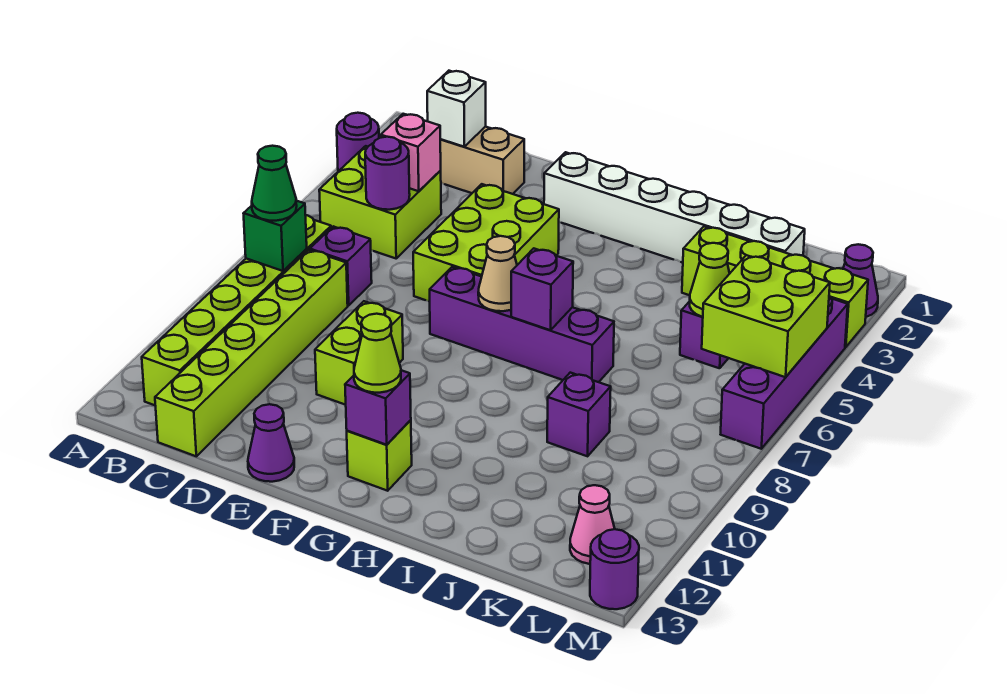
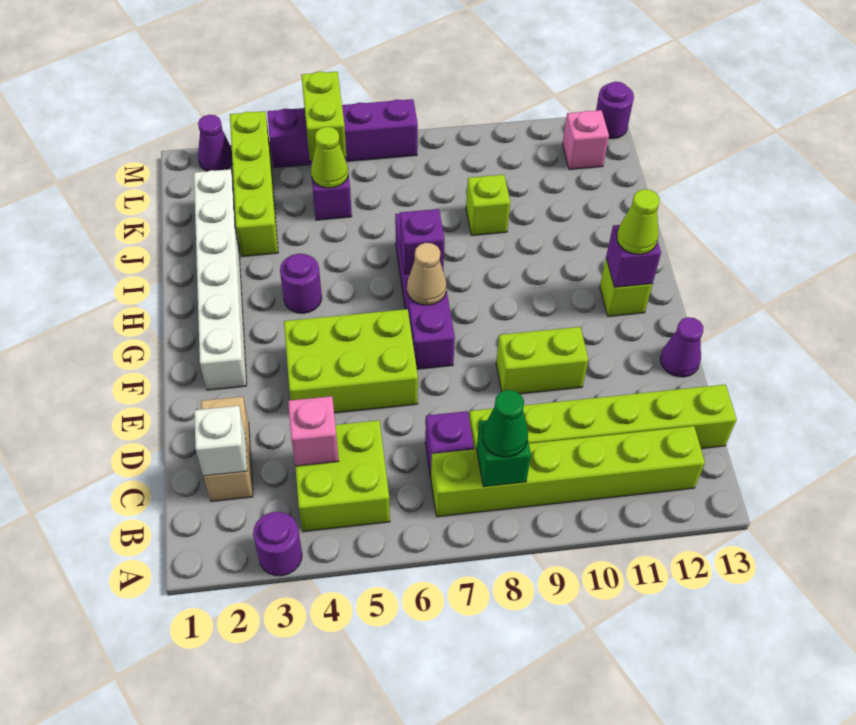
purple round brick C5 level 2 -> purple round brick H4 level 1
purple brick J9 level 1 -> lime brick J9 level 1
lime brick L5:M6 level 2 -> lime brick L5:M5 level 2
pink cone L12 level 1 -> pink brick L12 level 1

